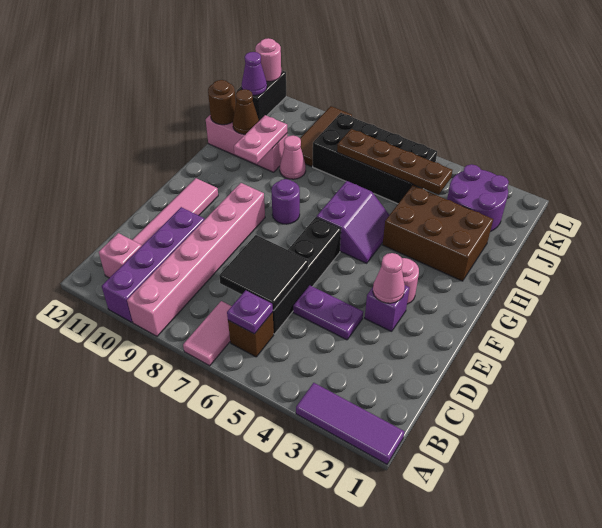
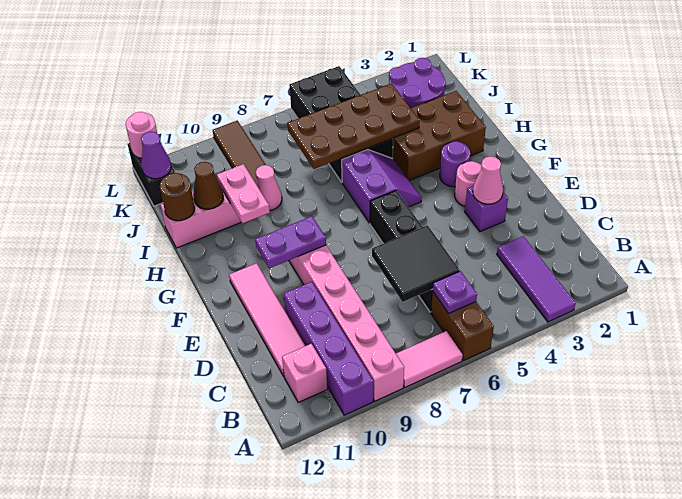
purple tile A1:A3 level 1 -> purple tile A3:C3 level 1
pink tile A7:B7 level 1 -> pink tile A7:A8 level 1
brown brick B6 level 1 -> brown brick A6:B6 level 1
purple plate D4:D5 level 1 -> purple plate F9:F10 level 2
purple round brick G8 level 1 -> purple round brick G3 level 1
brown plate J4:J7 level 2 -> brown plate I4:J7 level 2
black brick J5:K8 level 1 -> black brick I5:L6 level 1

